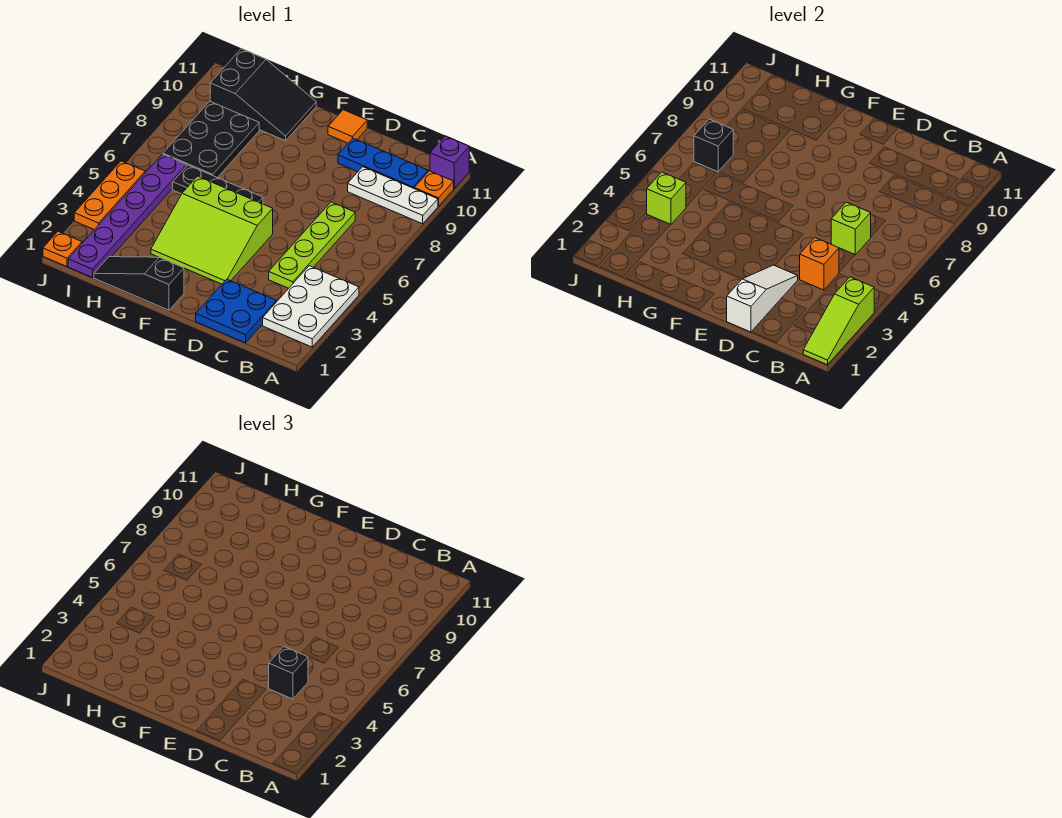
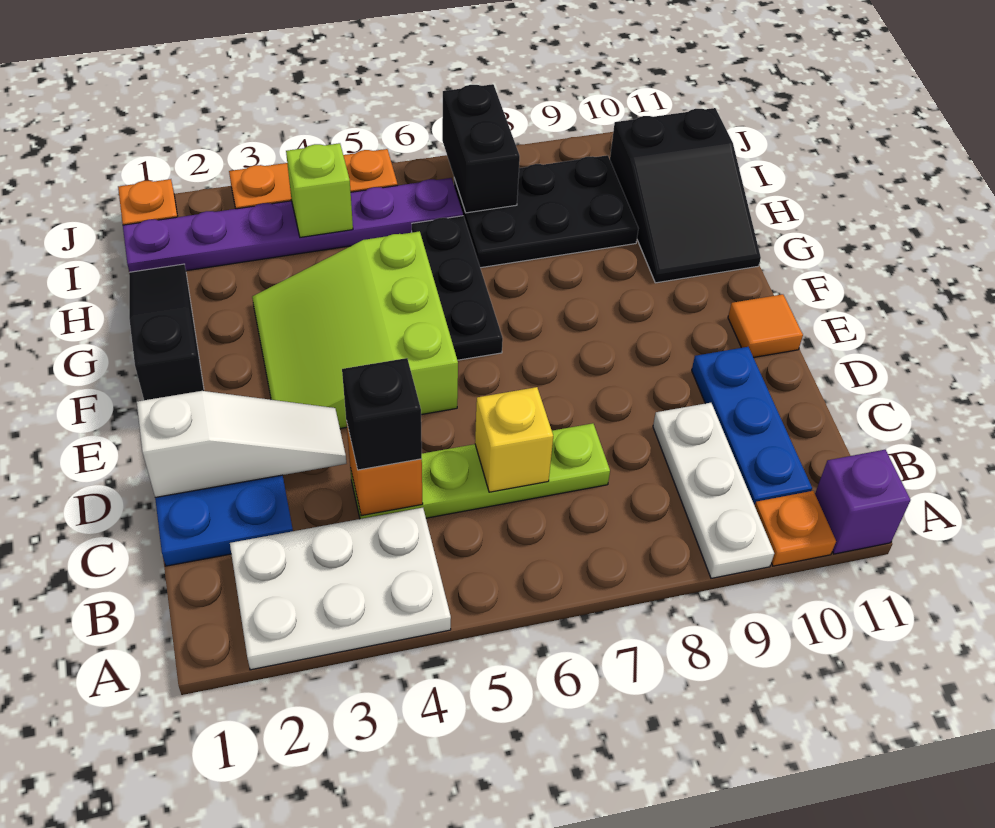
lime slope A1:A3 level 2 top 3 -> none
lime brick C6 level 2 -> yellow brick C6 level 2
black brick I7 level 2 -> black brick I7:J7 level 2

